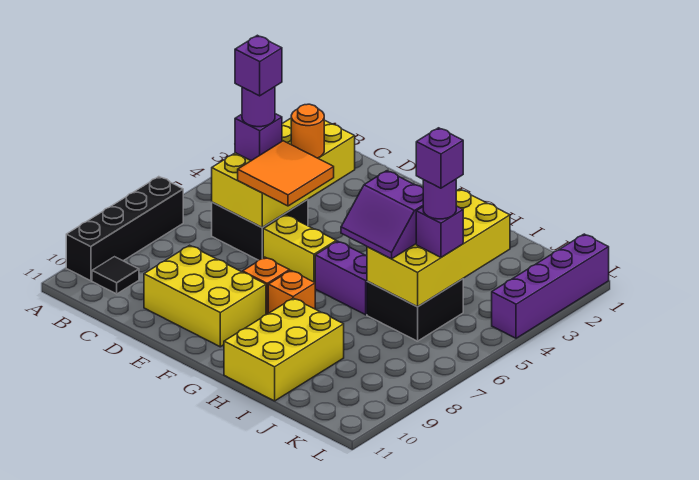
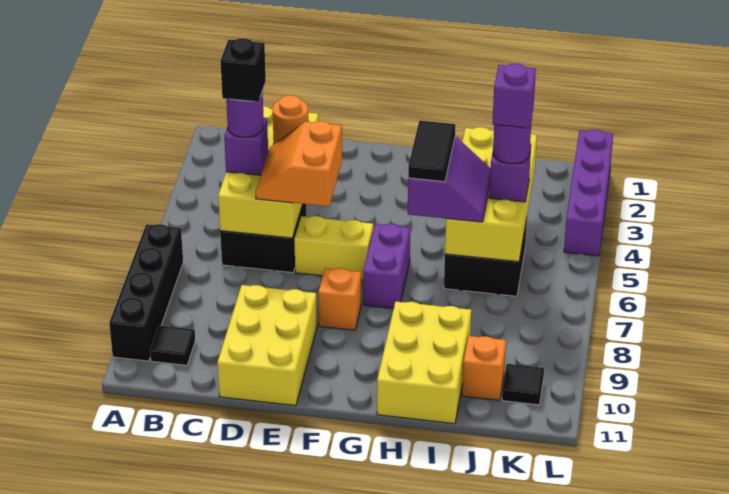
purple brick C5 level 5 -> black brick C5 level 5
orange tile D5:E6 level 3 -> orange slope D5:E6 level 3 top E
yellow brick D9:F10 level 1 -> yellow brick D9:E11 level 1
purple brick G6:H6 level 1 -> purple brick G6:G7 level 1
orange brick G8 level 1 -> orange brick J10 level 1
purple slope H5:I6 level 3 top 5 -> purple slope H5:I6 level 3 top H
none -> black tile H5:H6 level 4
none -> black tile K10 level 1

